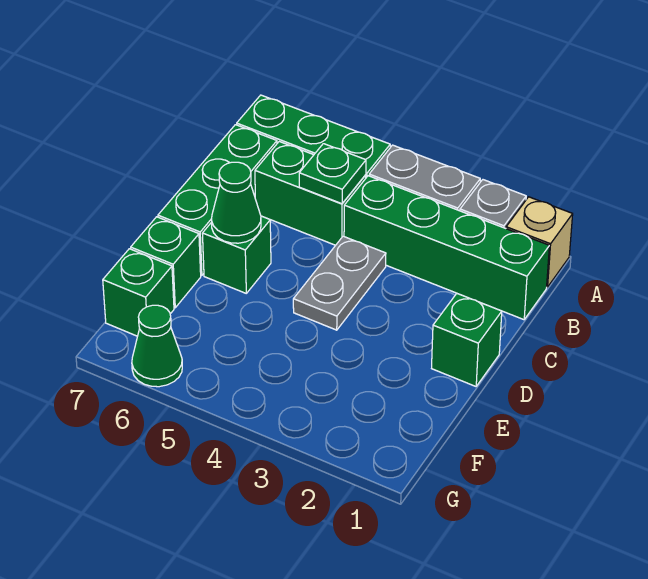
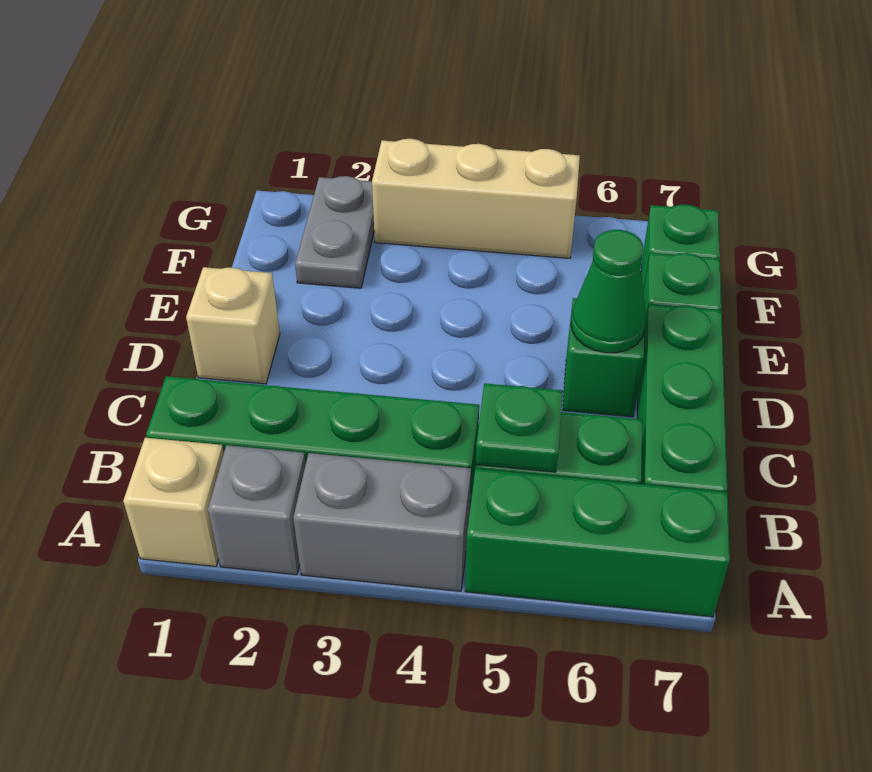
grey plate C4:D4 level 1 -> grey plate F2:G2 level 1
green brick D1 level 1 -> tan brick D1 level 1
none -> tan brick G3:G5 level 1
green cone G6 level 1 -> none

